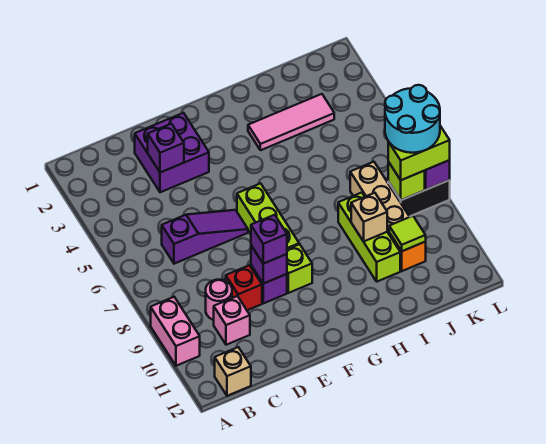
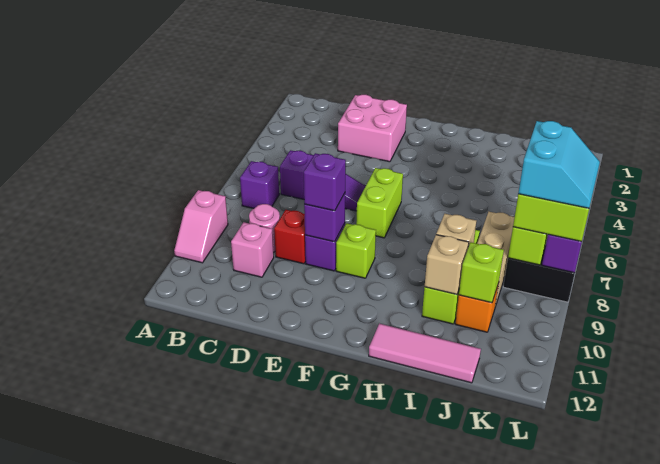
pink brick A9:A10 level 1 -> pink slope A9:A10 level 1 top 9
tan brick B12 level 1 -> tan brick I10 level 2
purple brick D2:E3 level 1 -> pink brick D2:E3 level 1
purple brick D3 level 2 -> purple brick B7 level 1
lime brick F6:F8 level 1 -> lime brick F6:F7 level 1
pink tile H3:J3 level 1 -> pink tile H12:J12 level 1
lime tile J10 level 2 -> lime brick J10 level 2
cyan round brick K7:L8 level 4 -> cyan slope K7:L8 level 4 top K

